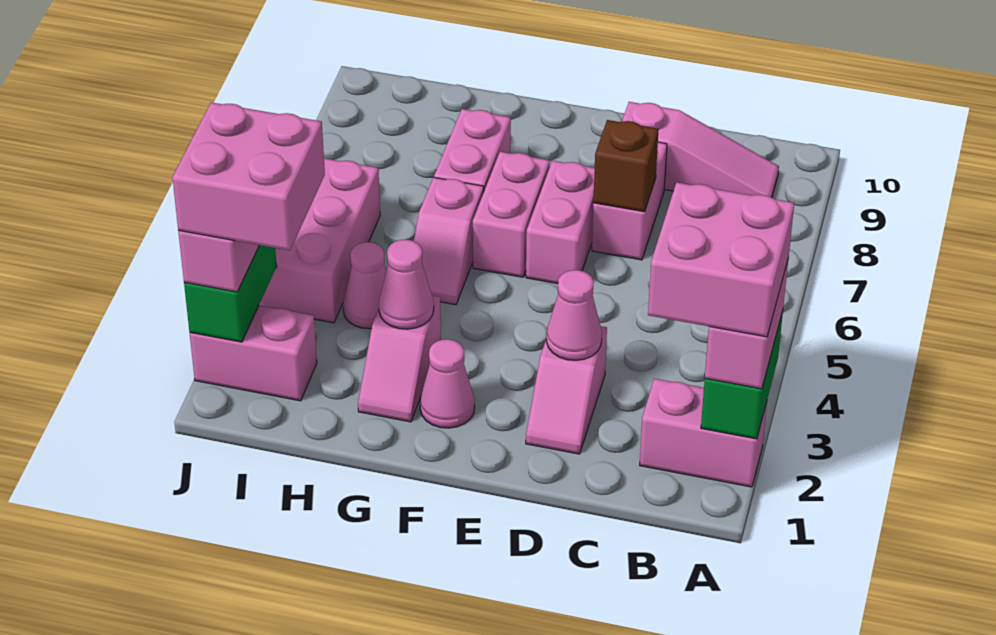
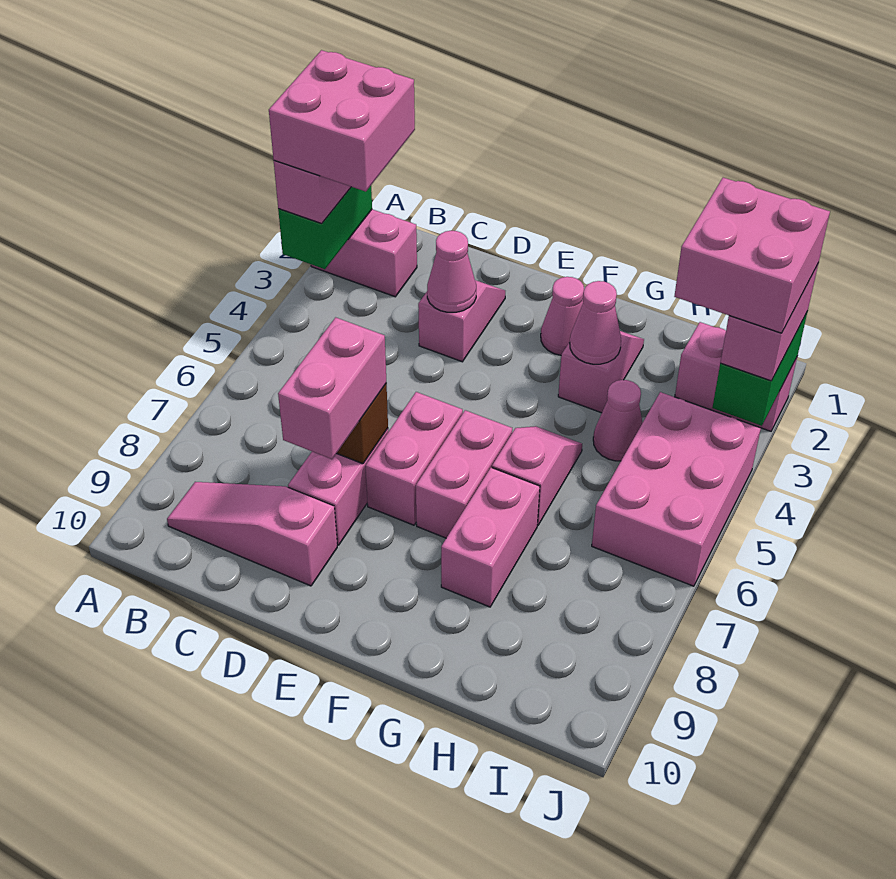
none -> pink brick D7:D8 level 3

